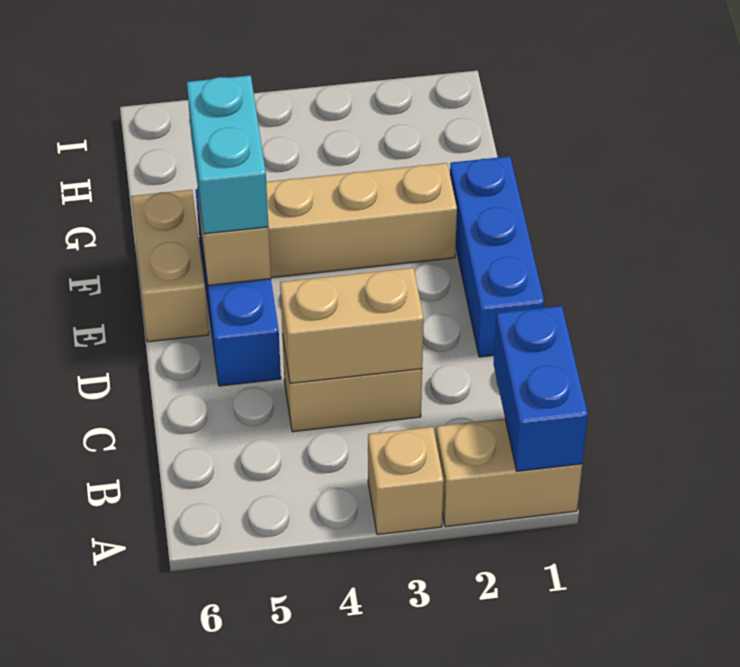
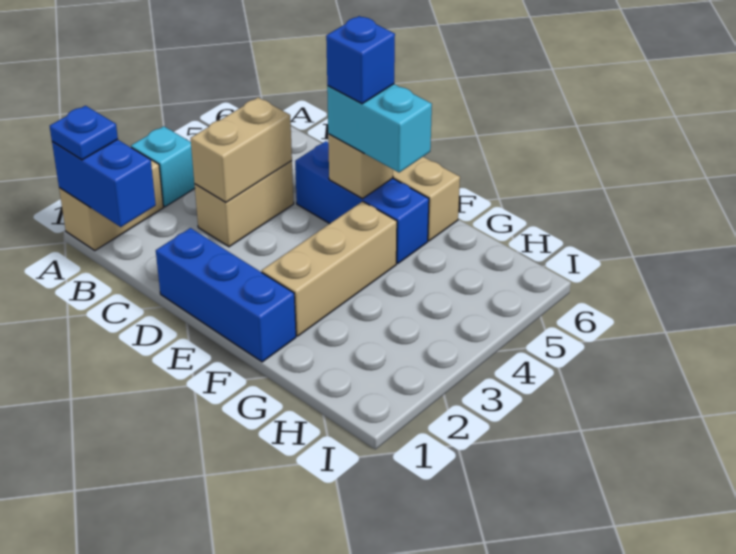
none -> blue plate A1 level 3
tan brick A3 level 1 -> cyan brick A3 level 1
none -> blue brick E5 level 4

